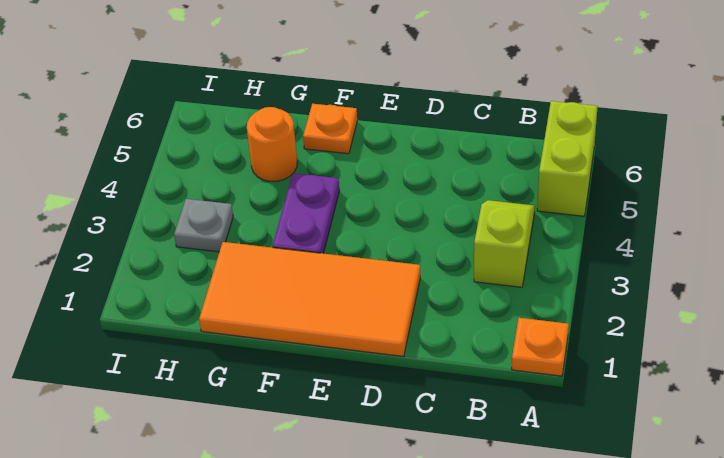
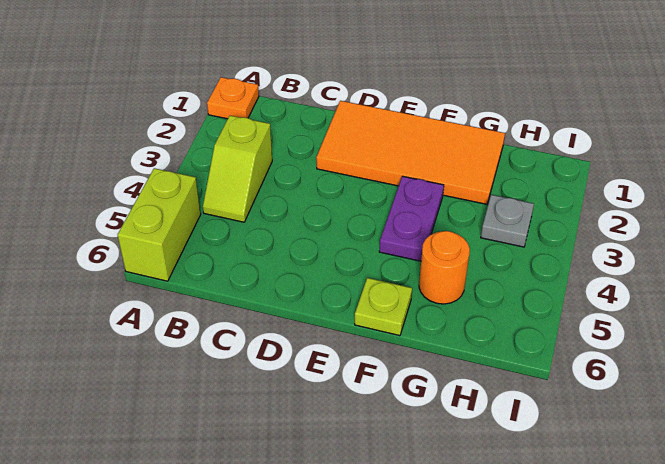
orange plate F6 level 1 -> lime plate F6 level 1

